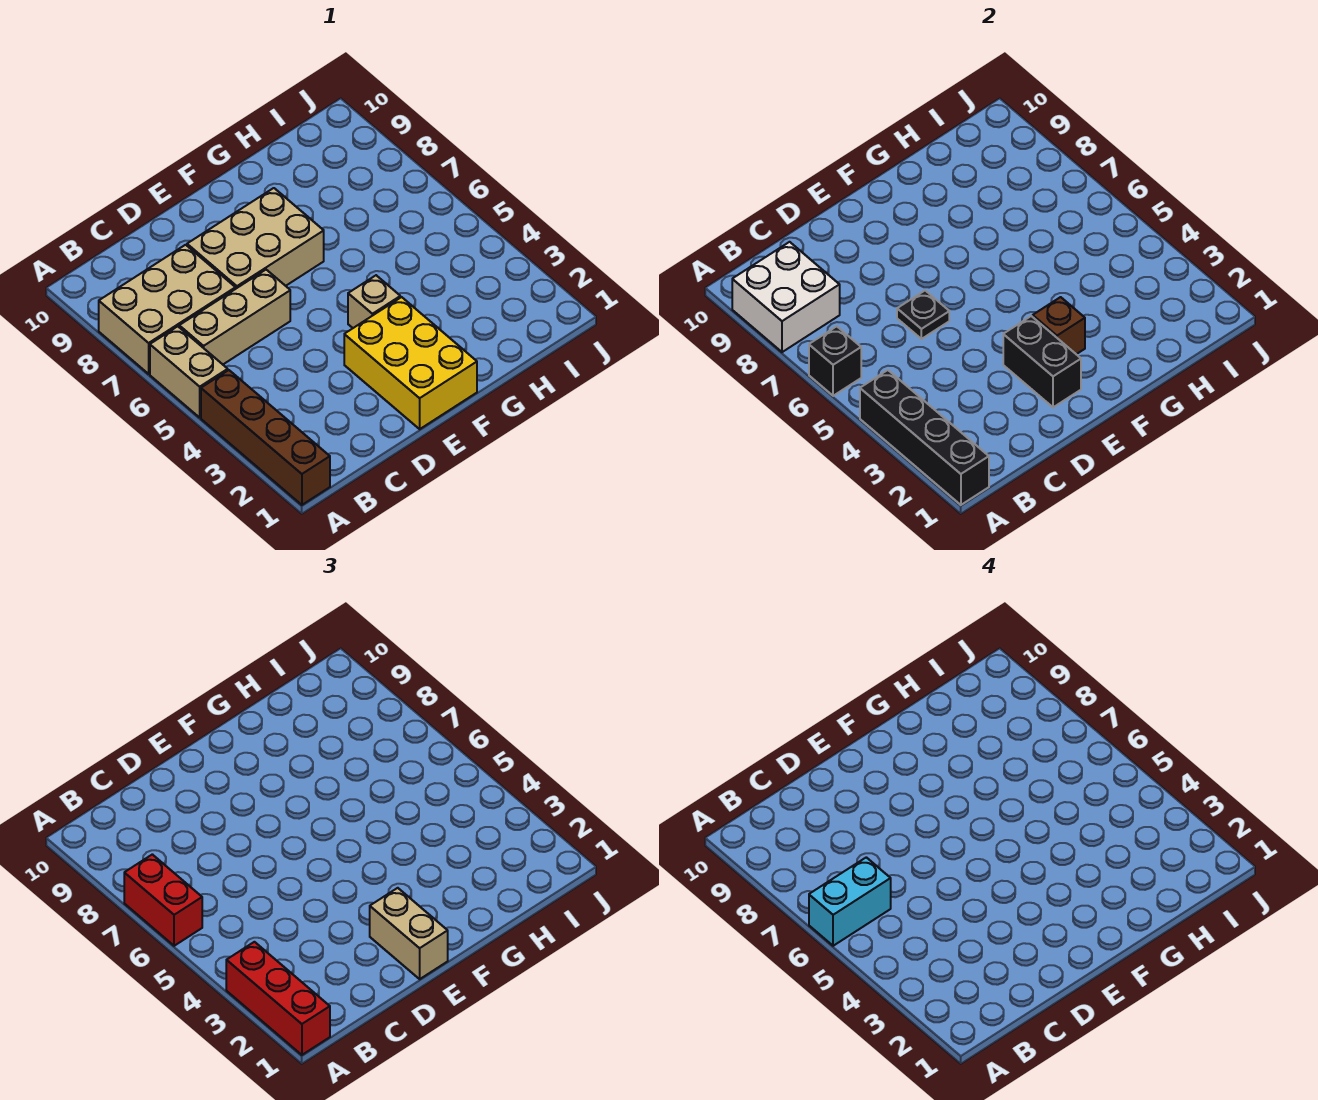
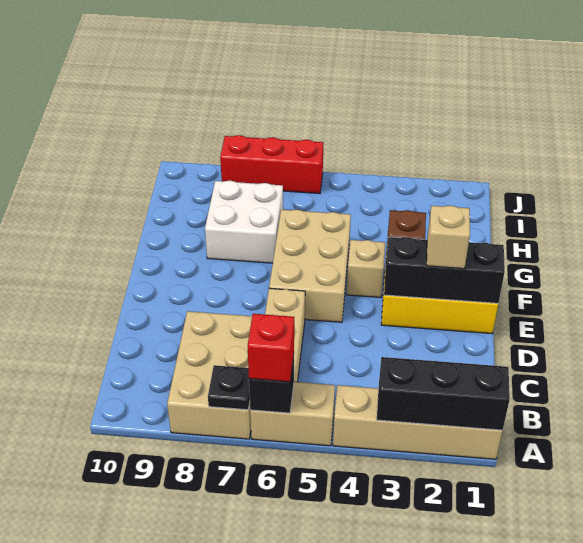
brown brick A1:A4 level 1 -> tan brick A1:A4 level 1
black brick A1:A4 level 2 -> black brick A1:A3 level 2
red brick A1:A3 level 3 -> red brick J6:J8 level 1
red brick A6:A7 level 3 -> red brick A6 level 3
cyan brick A6:B6 level 4 -> none
white brick A8:B9 level 2 -> white brick G7:H8 level 1
black plate D6 level 2 -> black plate A7 level 2
tan brick D7:F8 level 1 -> tan brick E5:G6 level 1
tan brick E1:E2 level 3 -> tan brick E2 level 3
black brick E2:E3 level 2 -> black brick E1:E3 level 2

